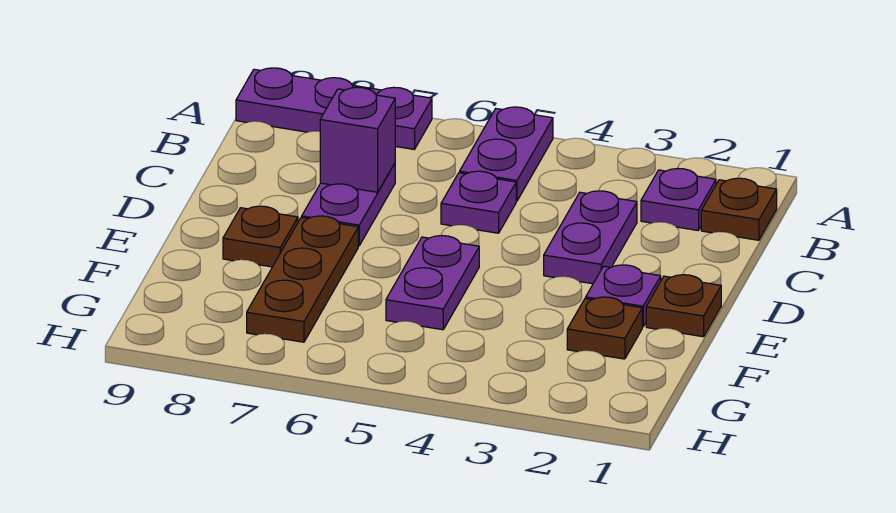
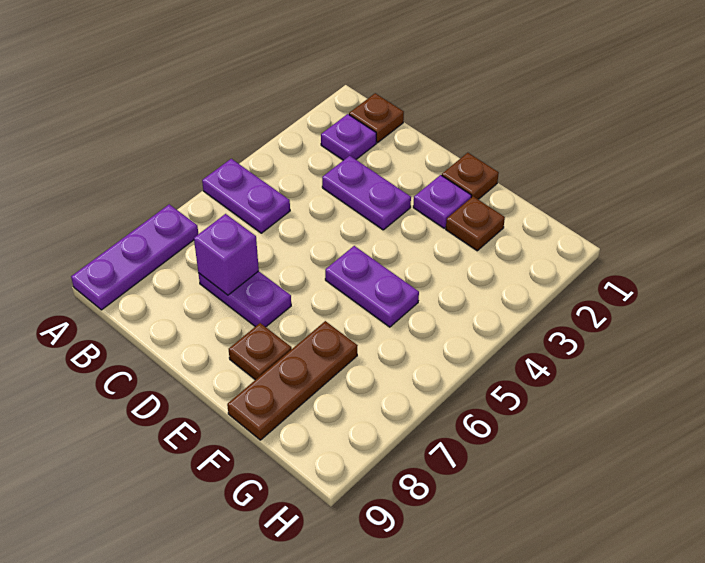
purple plate C5 level 1 -> none
brown plate E7:G7 level 1 -> brown plate F7:F9 level 1

